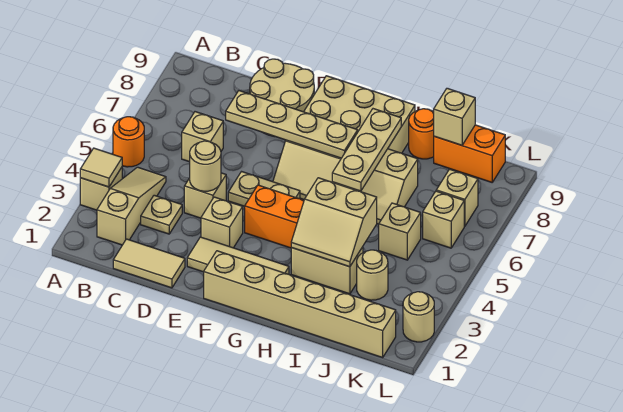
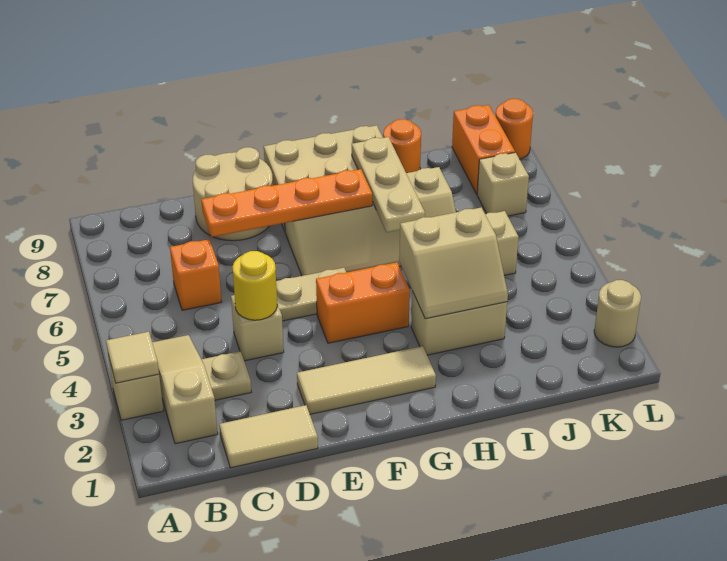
orange round brick A5 level 1 -> orange round brick L9 level 1
tan brick C6 level 1 -> orange brick C6 level 1
tan round brick D4 level 2 -> yellow round brick D4 level 2
tan plate D7:G7 level 2 -> orange plate D7:G7 level 2
tan brick E3 level 1 -> none
tan brick F1:K1 level 1 -> none
tan round brick J3 level 1 -> none
orange brick J9:K9 level 1 -> orange brick K8:K9 level 1
tan brick J9 level 2 -> none
tan brick K6 level 1 -> none

